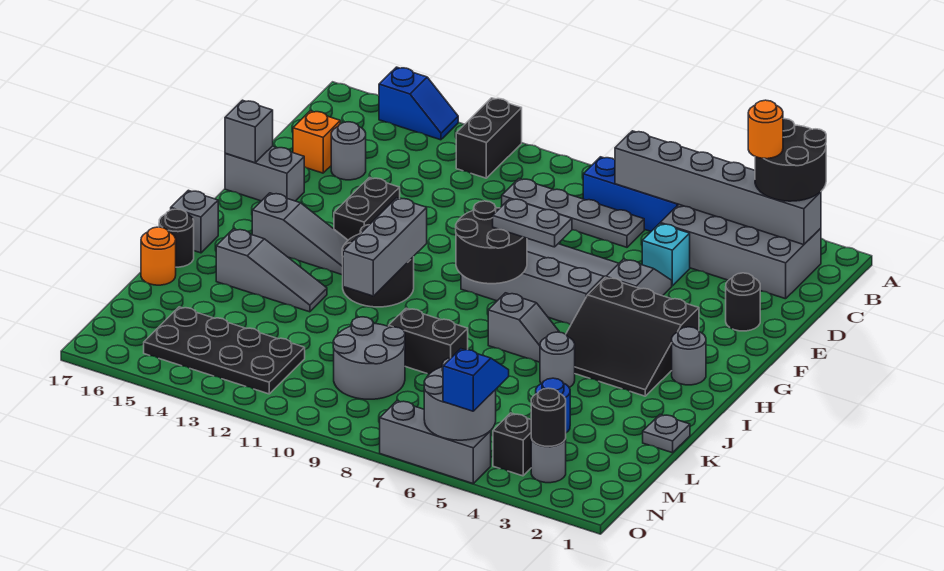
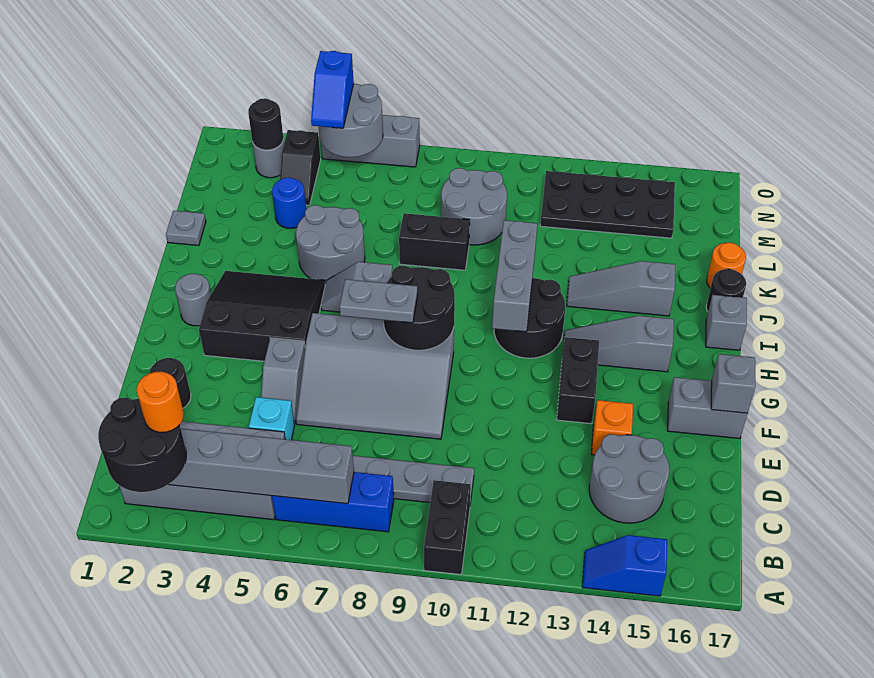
black brick A12:B12 level 1 -> black brick A10:B10 level 1
grey round brick D15 level 1 -> grey round brick C14:D15 level 1
orange brick D16 level 1 -> orange brick E14 level 1
grey round brick J5 level 1 -> grey round brick J5:K6 level 1

